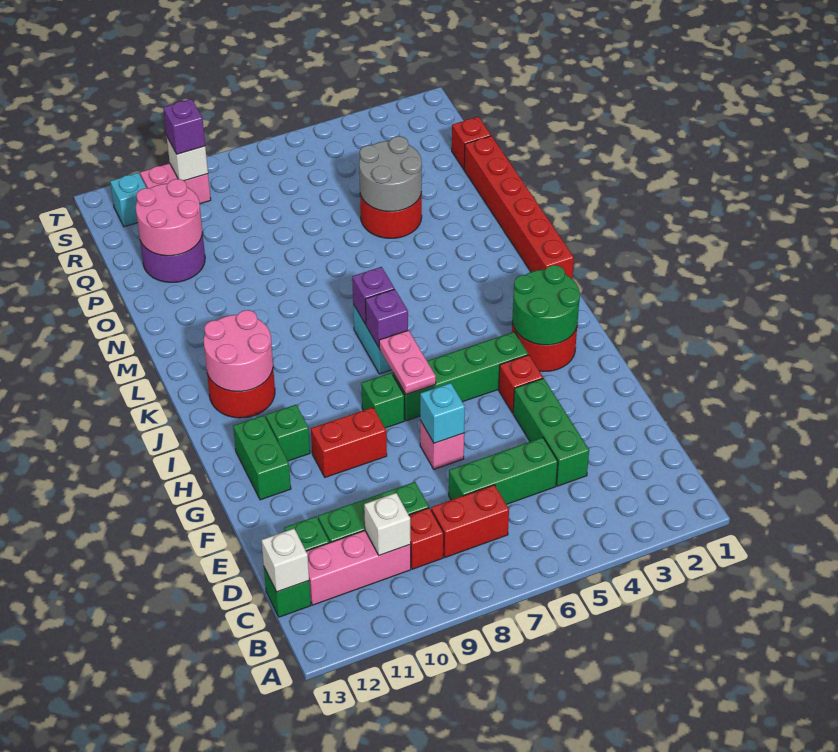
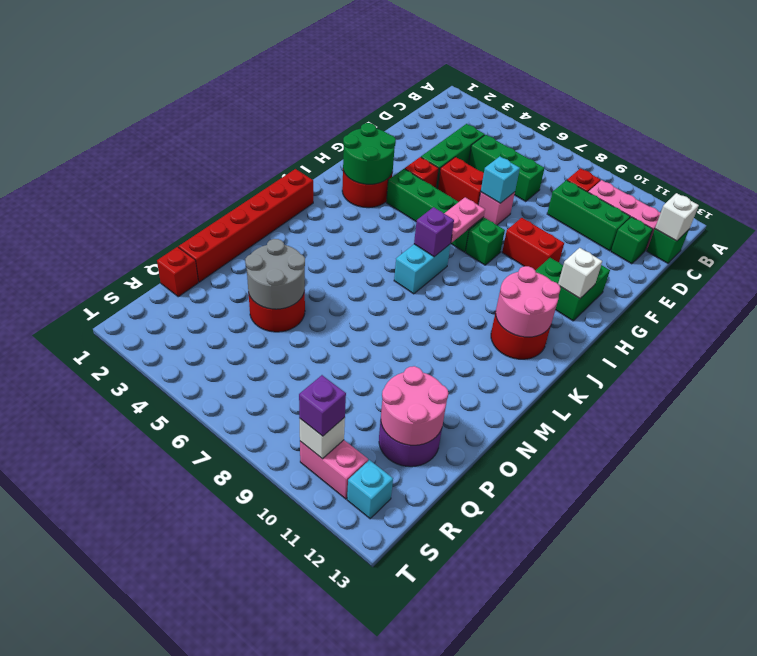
red brick C7:C8 level 1 -> red brick F5:F6 level 1
white brick C10 level 2 -> white brick H12 level 2
purple brick K7 level 2 -> none

